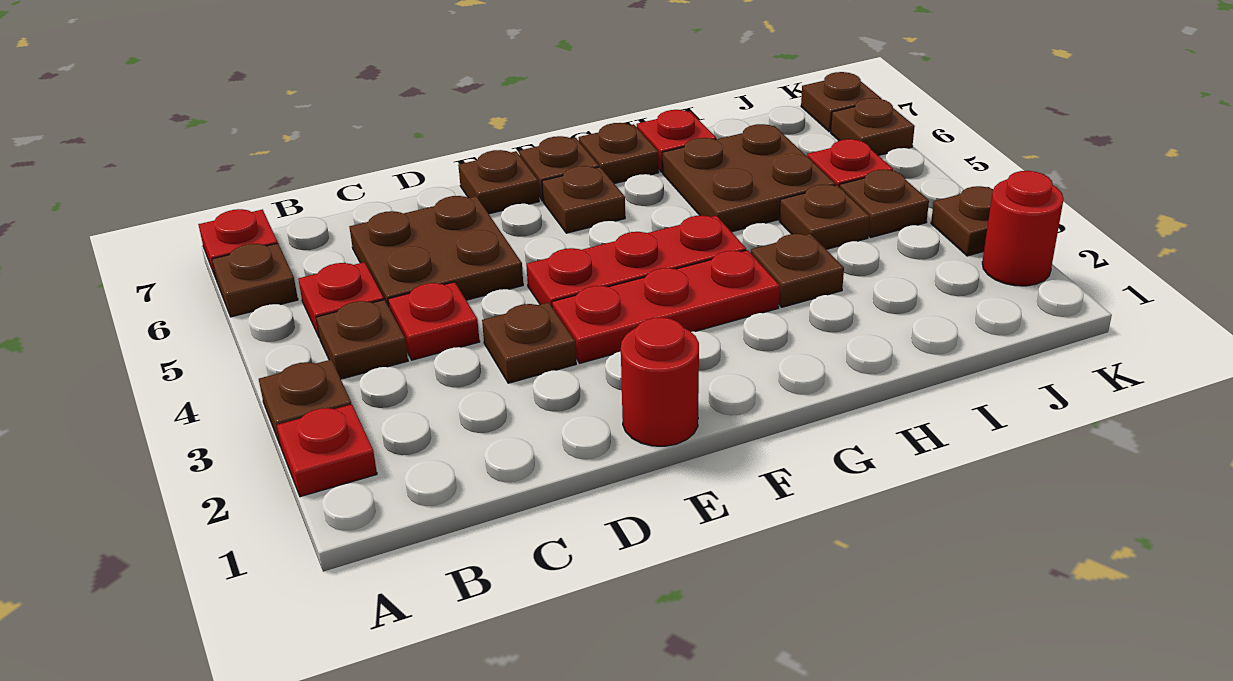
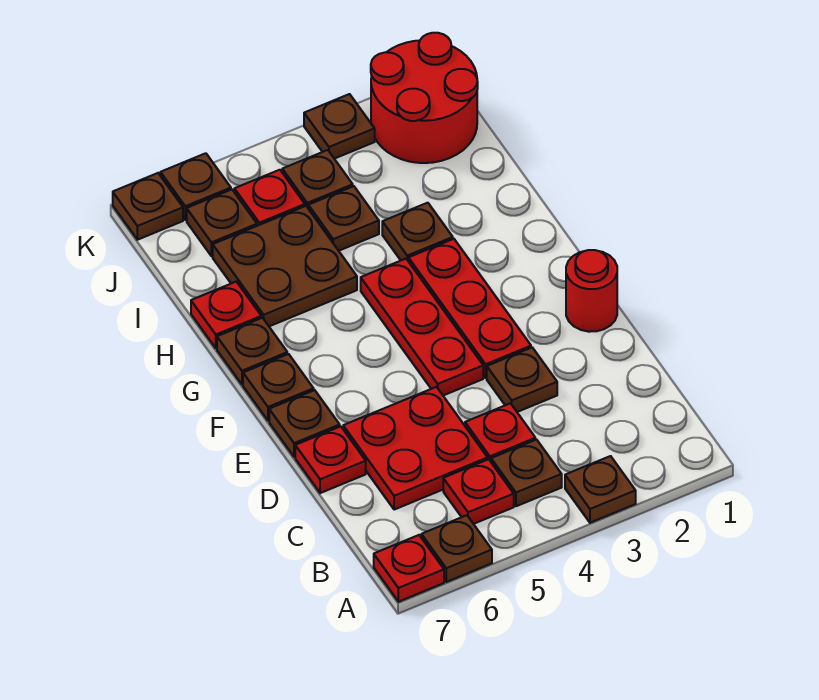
red plate A2 level 1 -> red plate D7 level 1
brown plate C5:D6 level 1 -> red plate C5:D6 level 1
brown plate F6 level 1 -> brown plate J6 level 1
red round brick K2 level 1 -> red round brick J1:K2 level 1

